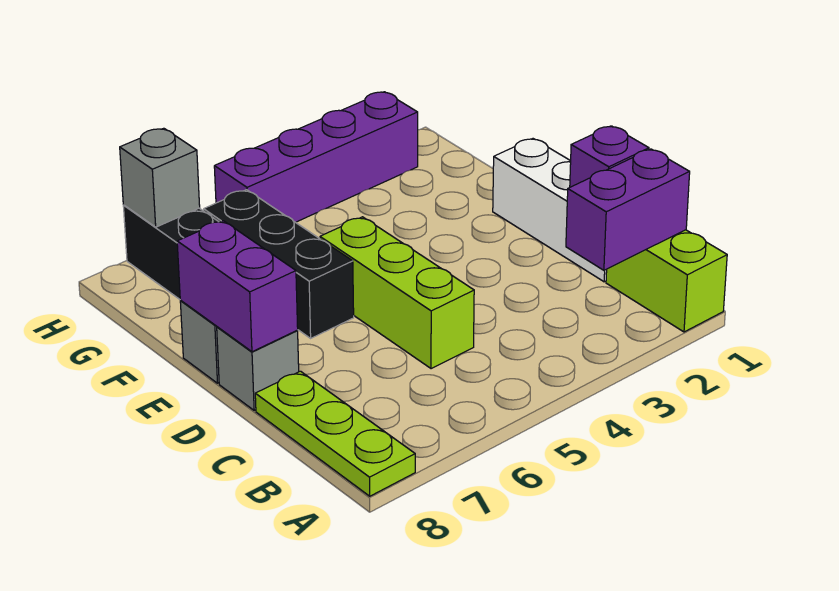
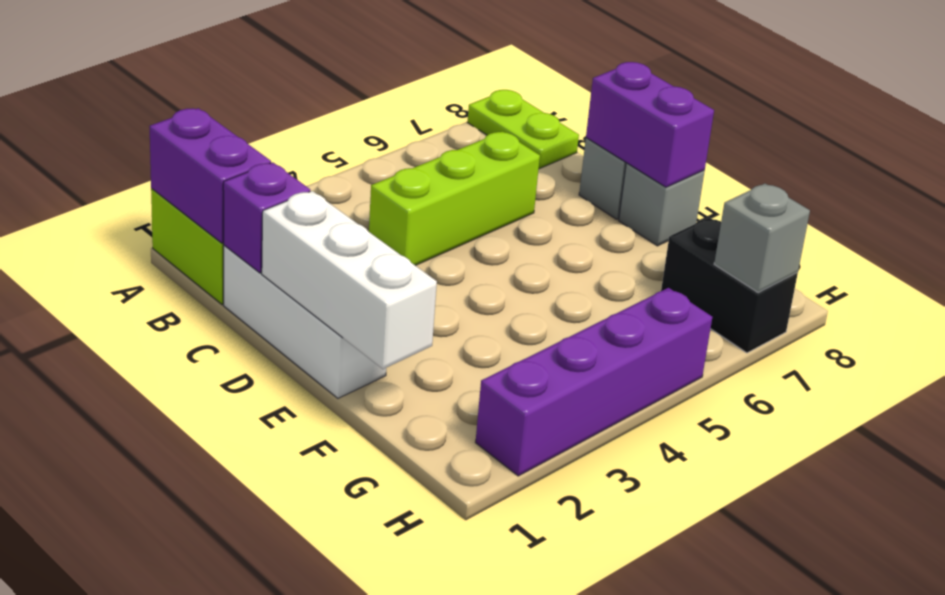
lime plate A8:C8 level 1 -> lime plate A8:B8 level 1
purple brick B1:B2 level 2 -> purple brick A1:B1 level 2
lime brick C5:E5 level 1 -> lime brick C4:C6 level 1
none -> white brick D1:F1 level 2
black brick E6:G6 level 1 -> none

